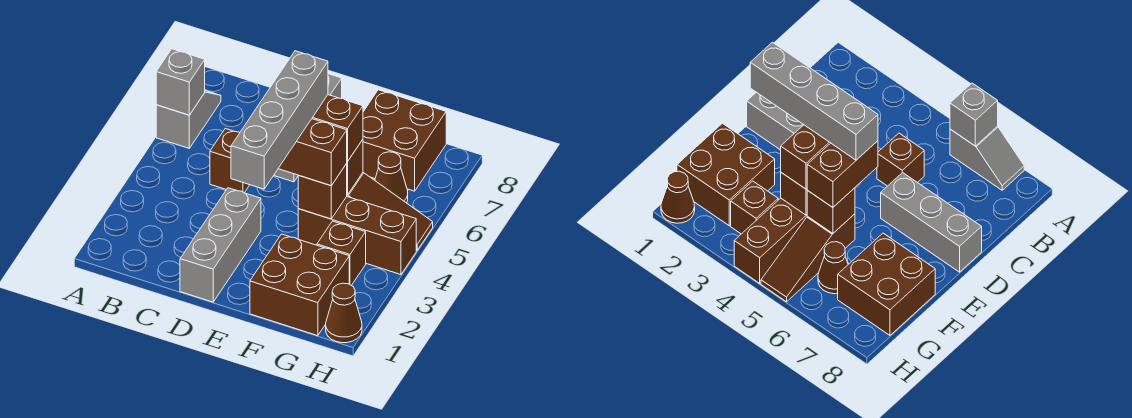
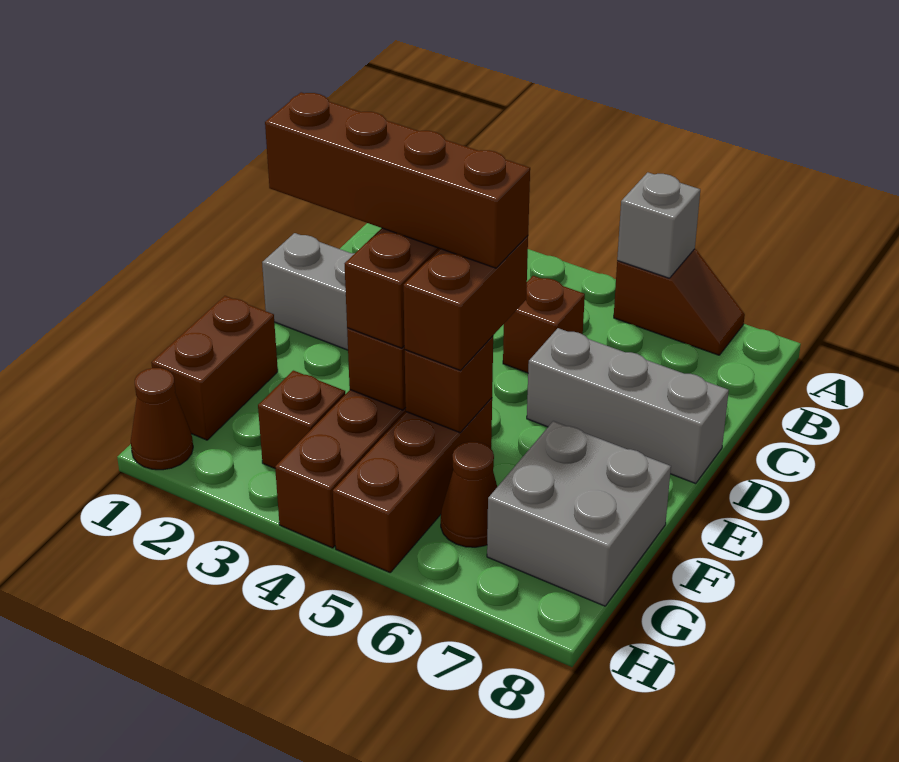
grey slope A6:A7 level 1 top 6 -> brown slope A6:A7 level 1 top 6
grey brick E2:E5 level 4 -> brown brick E2:E5 level 4
brown brick F1:G2 level 1 -> brown brick F1:G1 level 1
brown slope F5:H5 level 1 top F -> brown brick F5:H5 level 1
brown brick F7:G8 level 1 -> grey brick F7:G8 level 1

